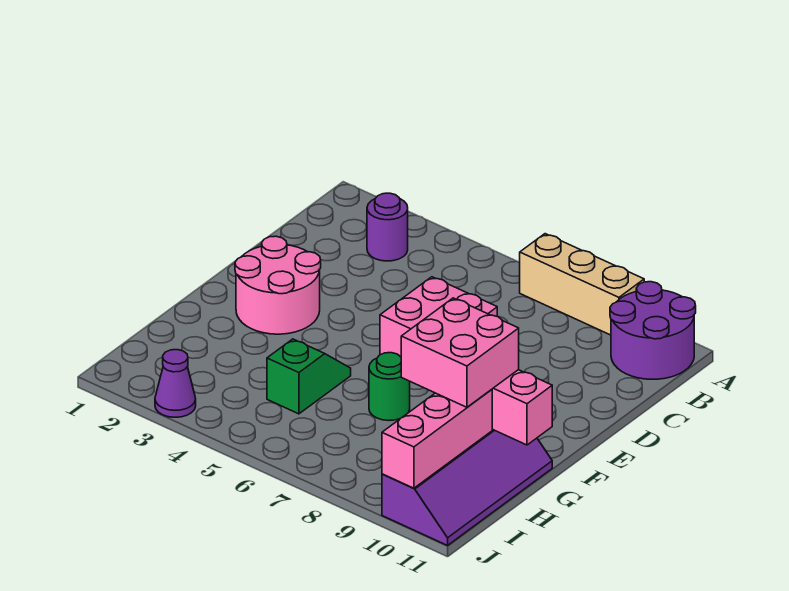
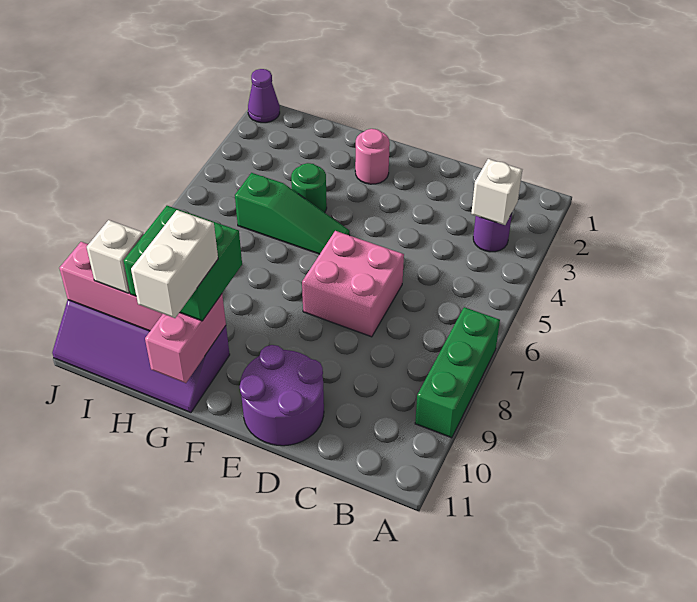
tan brick A7:A9 level 1 -> green brick A7:A9 level 1
purple round brick A10:B11 level 1 -> purple round brick D10:E11 level 1
none -> white brick B3 level 2
pink round brick E2:F3 level 1 -> pink round brick F2 level 1
green slope G5:H5 level 1 top H -> green slope F5:H5 level 1 top H
green round brick G7 level 1 -> green round brick G4 level 1
pink brick G9:H10 level 3 -> green brick G9:H10 level 3
none -> white brick G10:G11 level 4
none -> white brick I10 level 3
purple cone J3 level 1 -> purple cone J1 level 1

